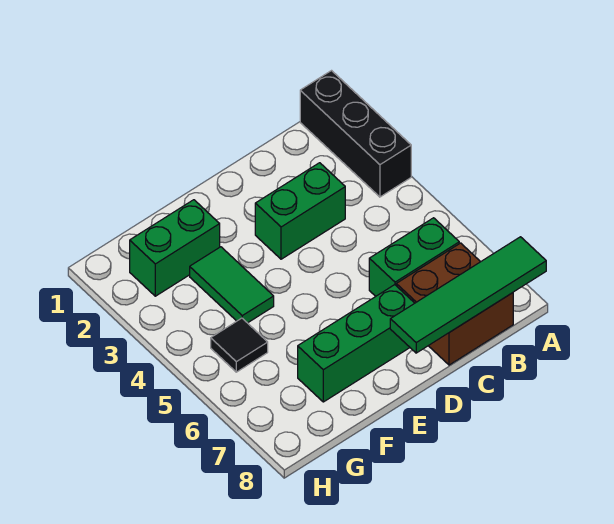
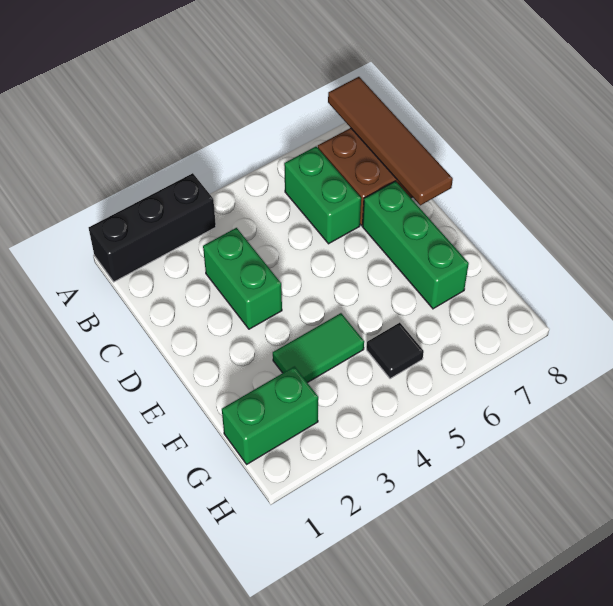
green tile A8:D8 level 2 -> brown tile A8:D8 level 2
green brick F2:G2 level 1 -> green brick G1:G2 level 1

